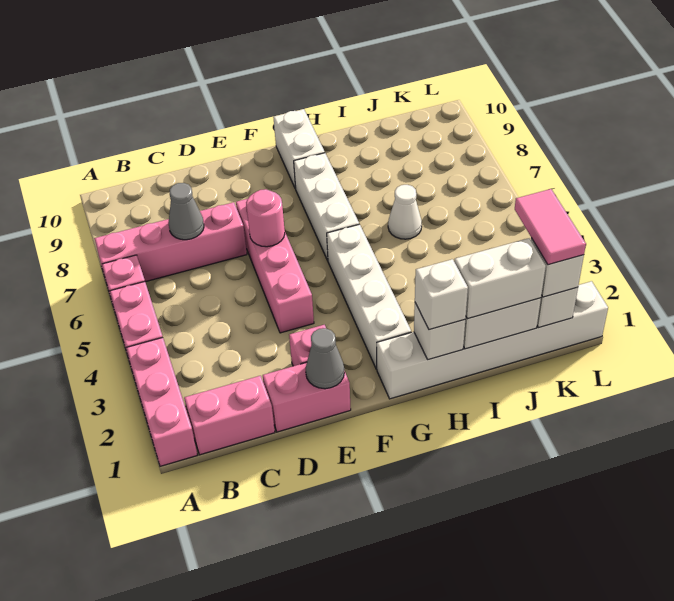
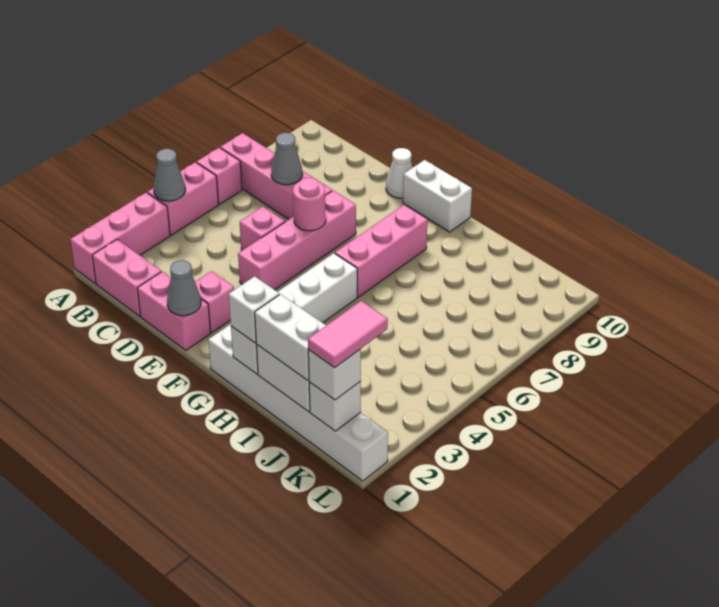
none -> grey cone A4 level 2
none -> pink brick D5 level 1
white brick G6:G8 level 1 -> pink brick G6:G8 level 1
white brick G9:G10 level 1 -> white brick F10:G10 level 1
white cone I6 level 1 -> white cone E10 level 1

